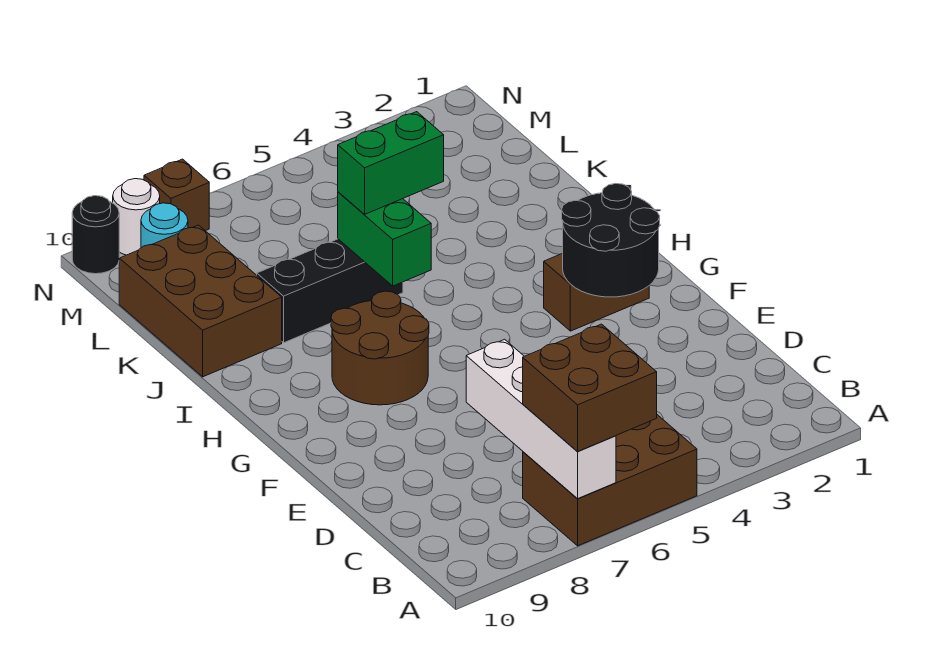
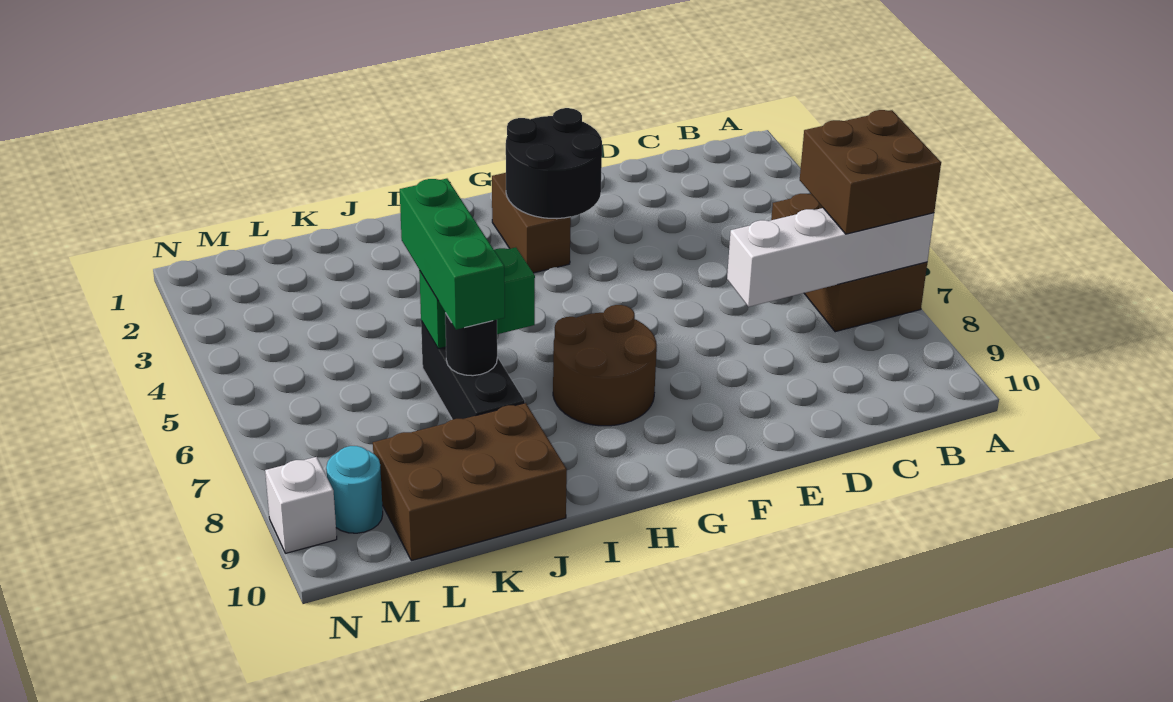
green brick J5:J6 level 3 -> green brick J5:J7 level 3
brown brick N8 level 1 -> none
white round brick N9 level 1 -> white brick N9 level 1
black round brick N10 level 1 -> black round brick J7 level 2

